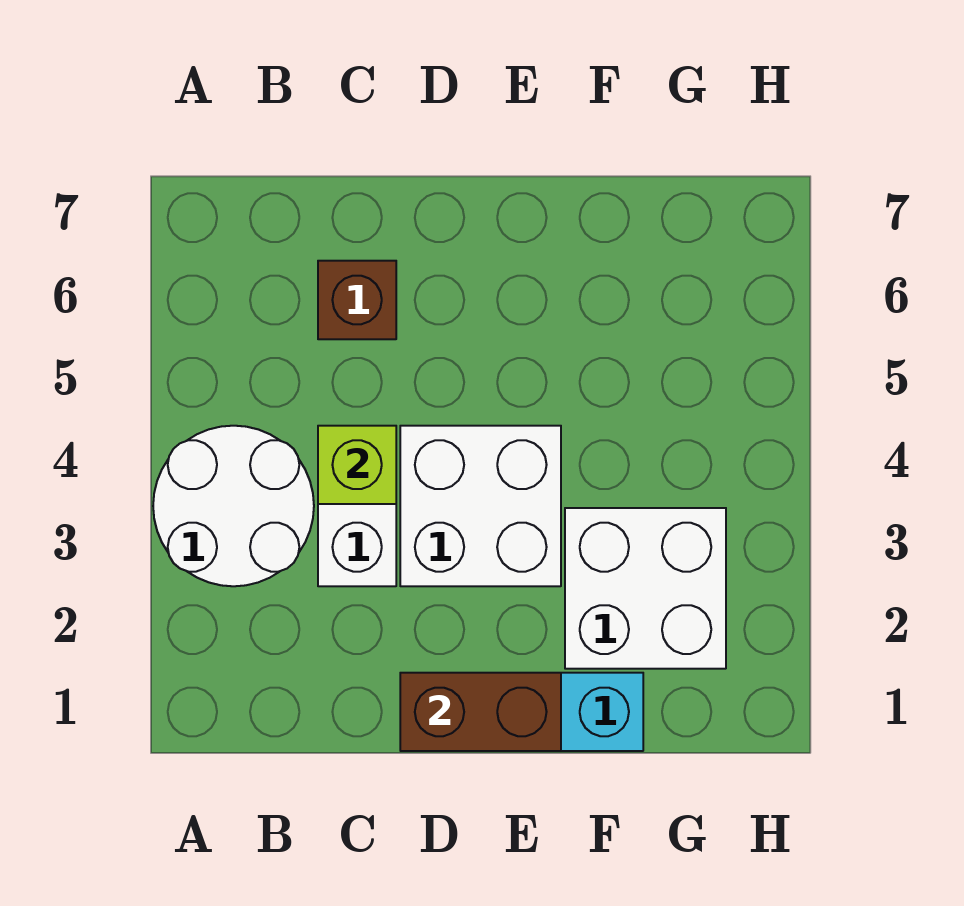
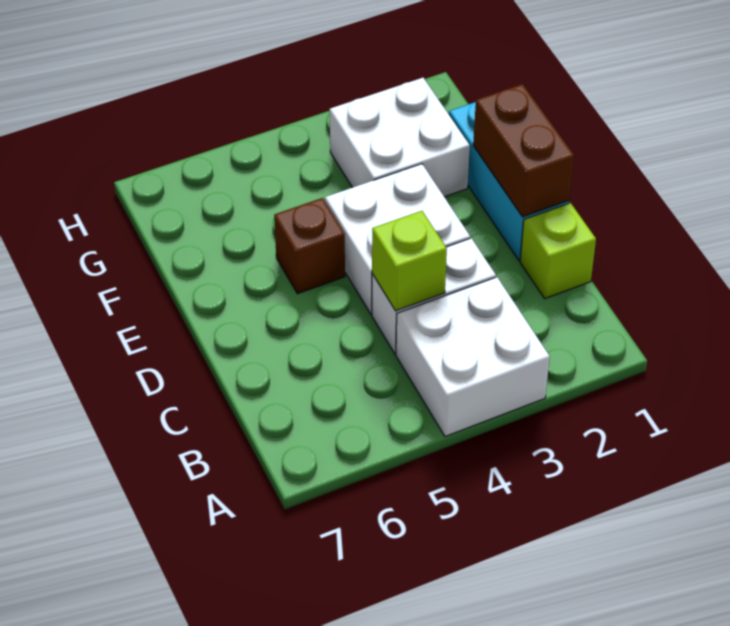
white round brick A3:B4 level 1 -> white brick A3:B4 level 1
none -> lime brick C1 level 1
brown brick C6 level 1 -> brown brick E5 level 1

